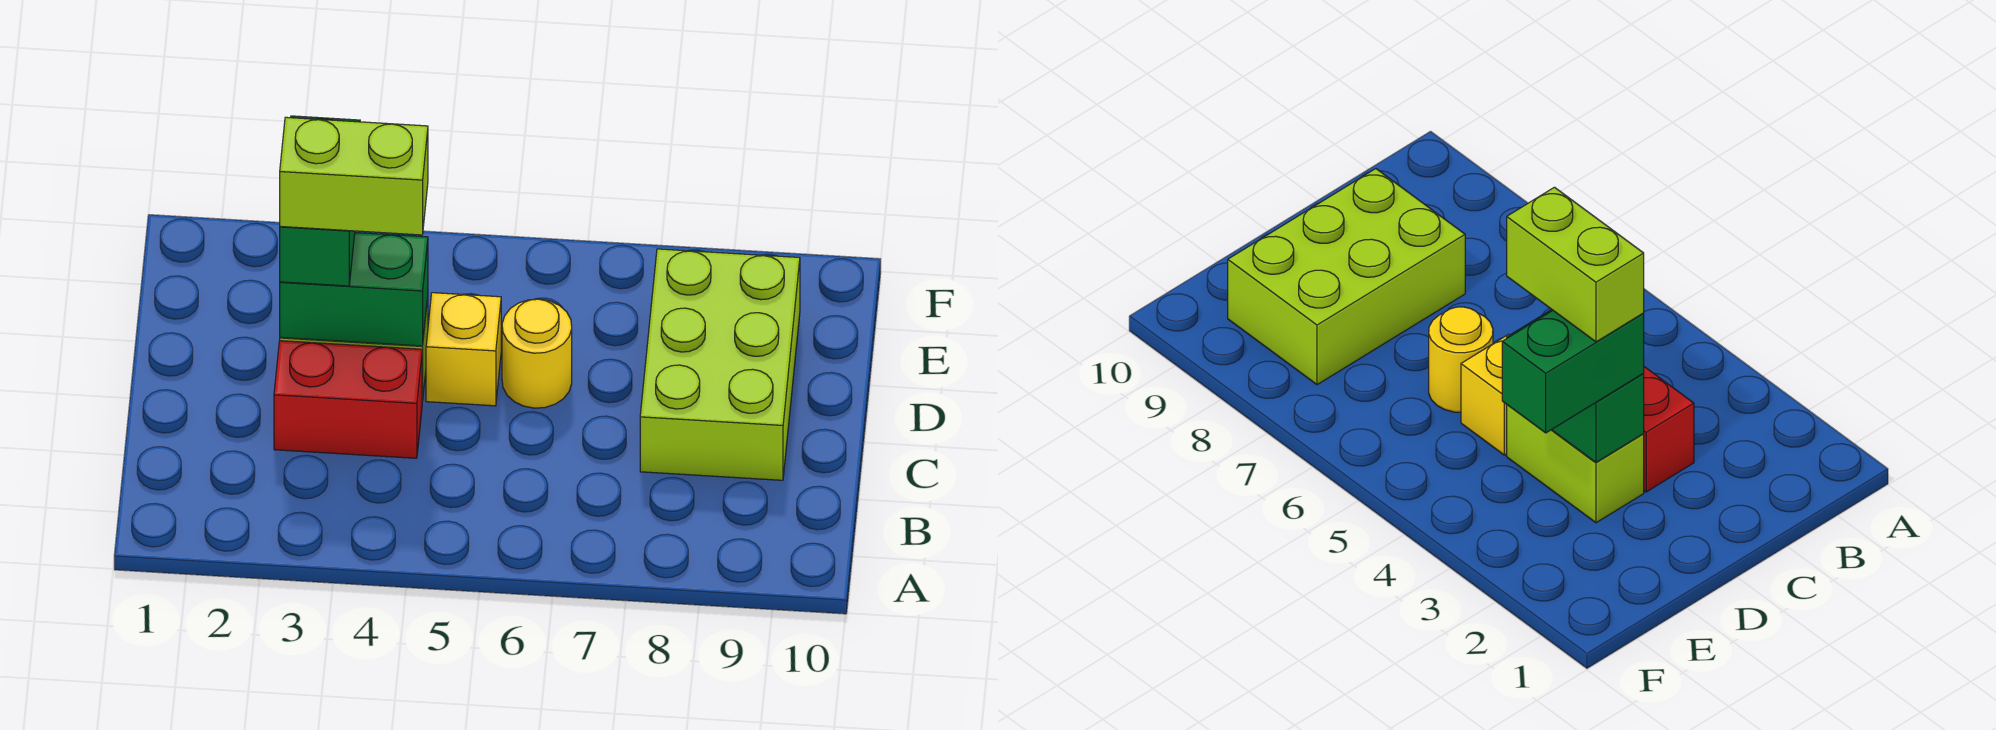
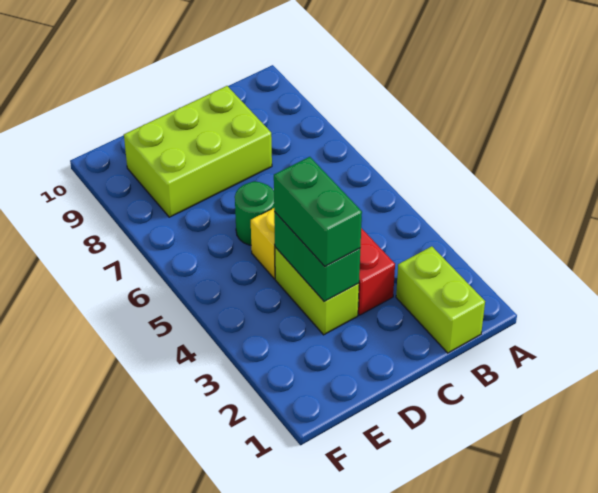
green brick D3:E3 level 3 -> green brick D3:D4 level 3
lime brick D3:D4 level 4 -> lime brick B1:B2 level 1
yellow round brick D6 level 1 -> green round brick D6 level 1

